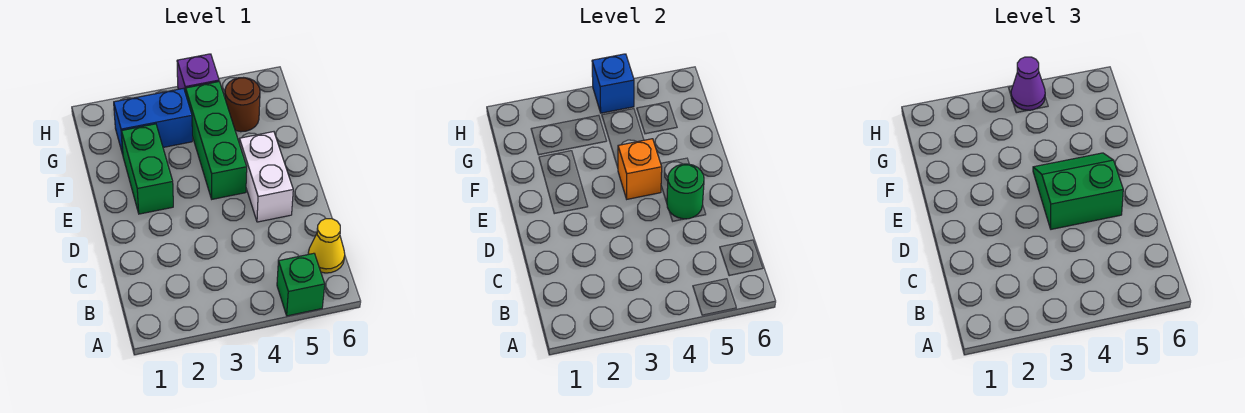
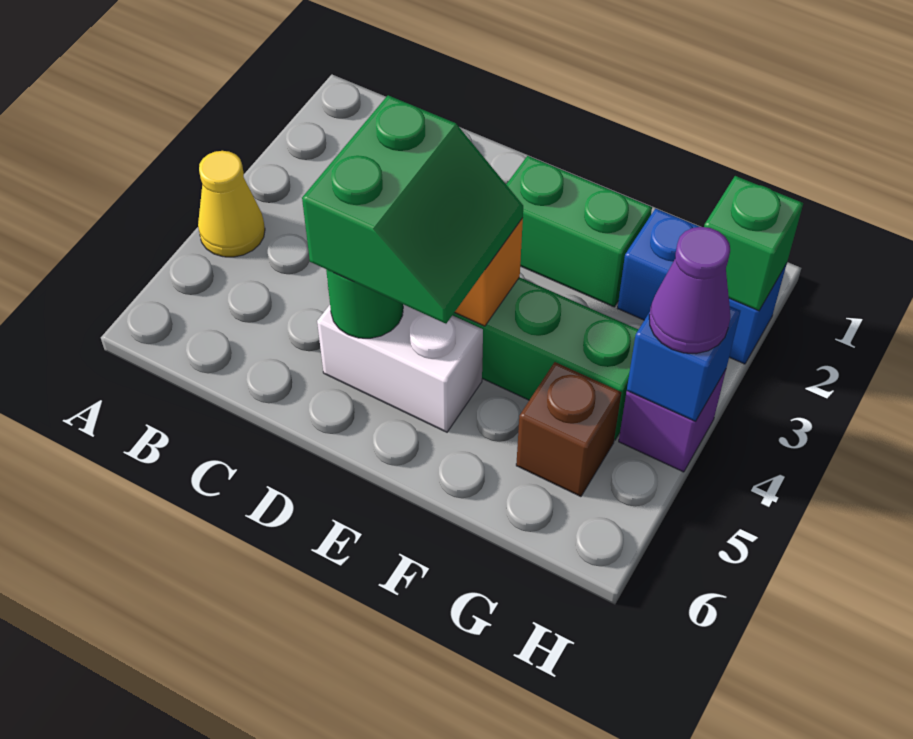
green brick A5 level 1 -> green brick H2 level 2
yellow cone B6 level 1 -> yellow cone A4 level 1
blue brick G2:G3 level 1 -> blue brick G2:H2 level 1
brown round brick G5 level 1 -> brown brick G5 level 1

